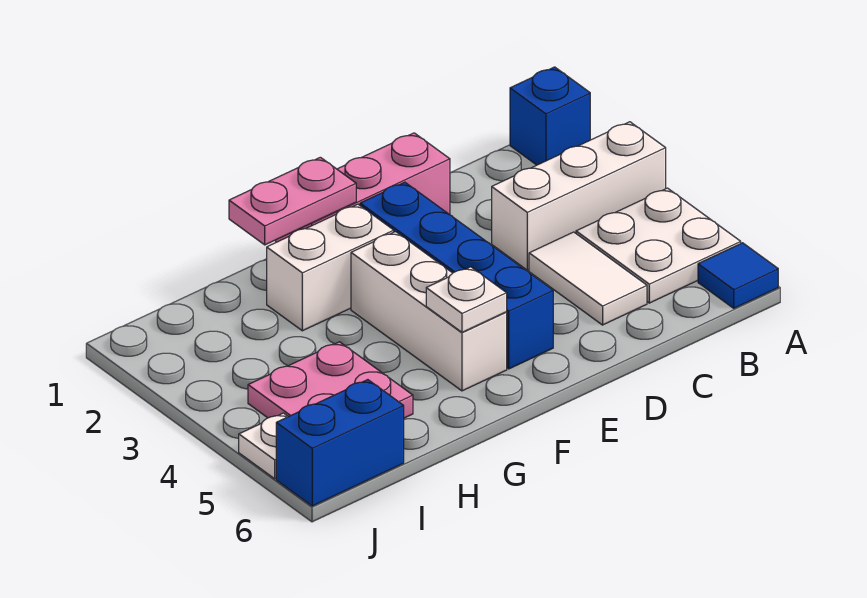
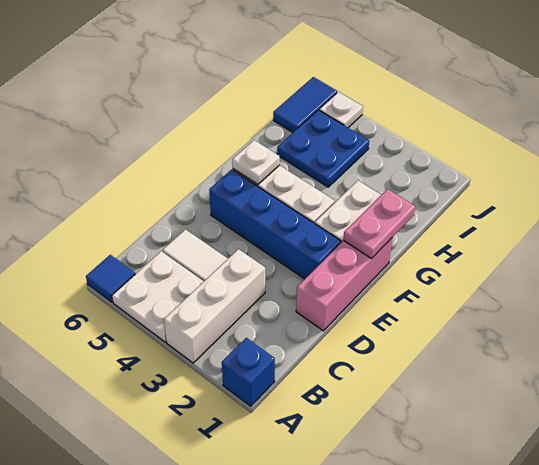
pink plate H4:I5 level 1 -> blue plate H4:I5 level 1
blue brick I6:J6 level 1 -> blue tile I6:J6 level 1

